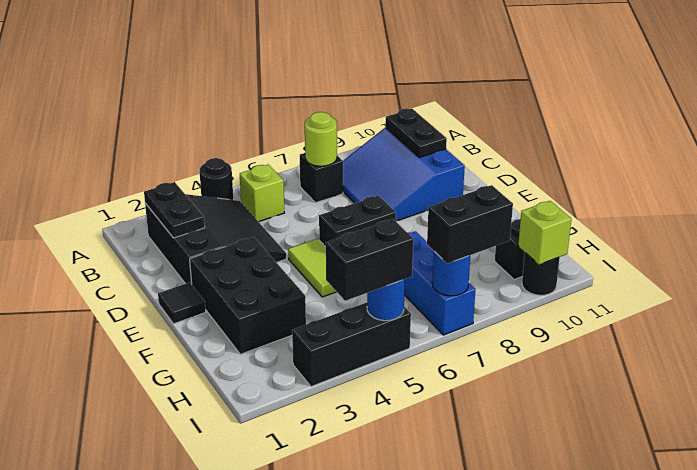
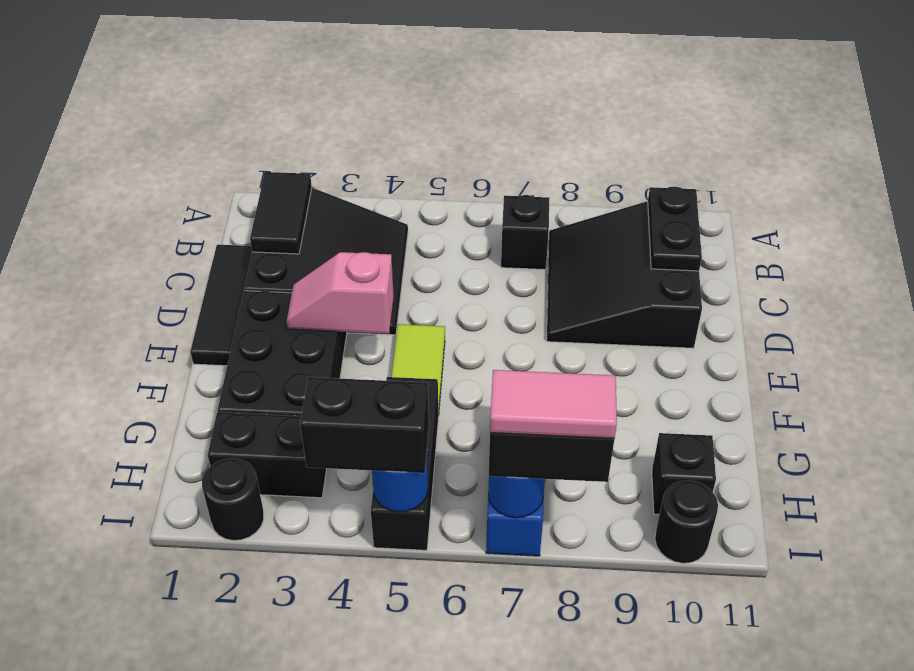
black round brick A4 level 1 -> black round brick I2 level 1
black plate B2:C2 level 2 -> black tile B2:C2 level 2
lime brick B5 level 1 -> none
lime round brick B7 level 2 -> none
blue slope B8:D10 level 1 top 10 -> black slope B8:D10 level 1 top 10
black tile E1 level 1 -> black tile C1:E1 level 1
none -> pink slope E3:E4 level 2 top 4
black brick E6:E7 level 1 -> black brick H2:H3 level 1
black brick I3:I5 level 1 -> black brick G5:I5 level 1
none -> pink tile I7:I8 level 4
lime brick I10 level 2 -> none

